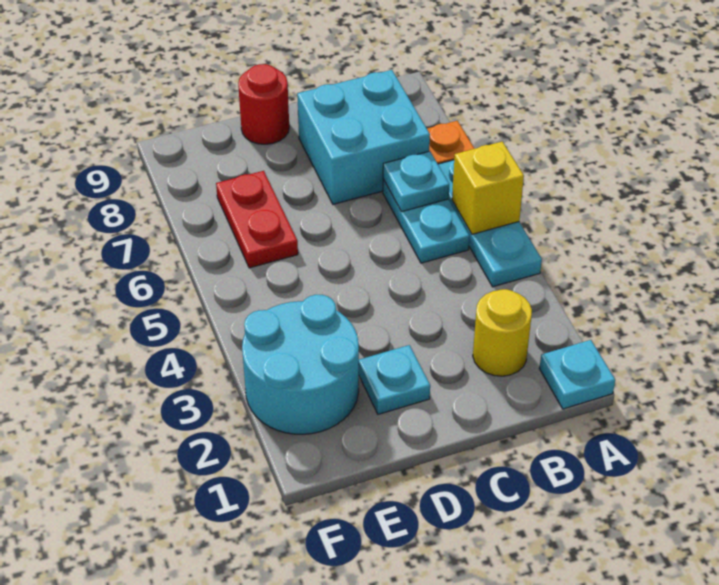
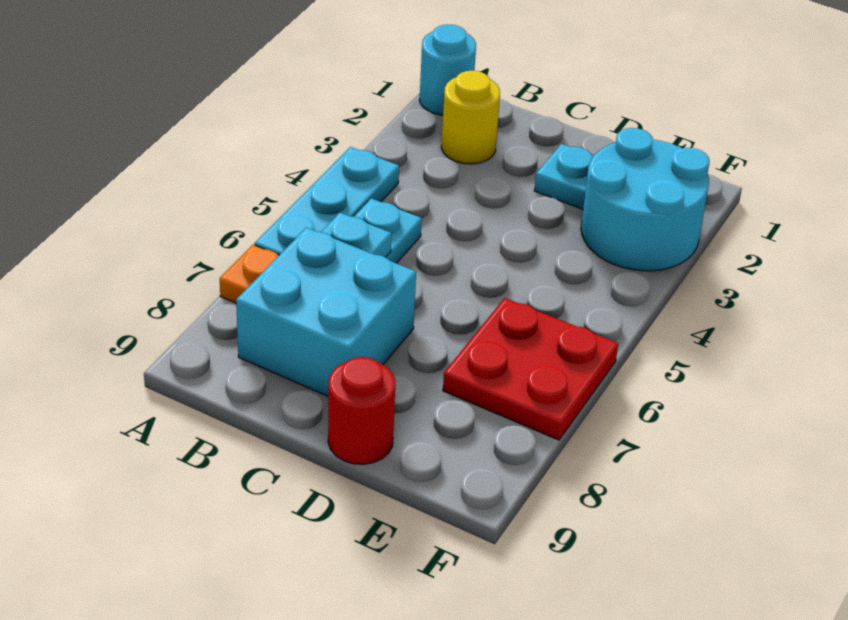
cyan plate A1 level 1 -> cyan round brick A1 level 1
yellow brick A5 level 2 -> none
red plate E6:E7 level 1 -> red plate E6:F7 level 1

